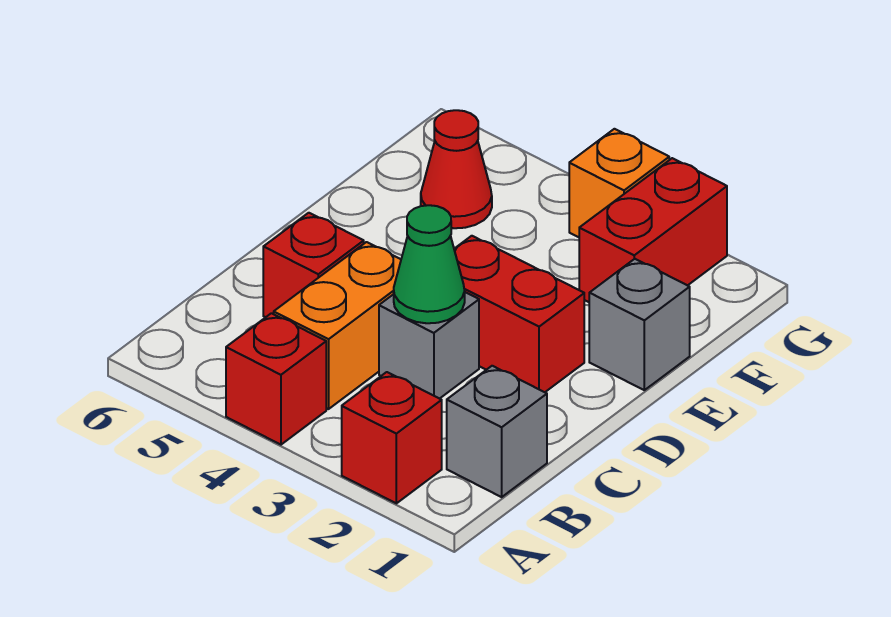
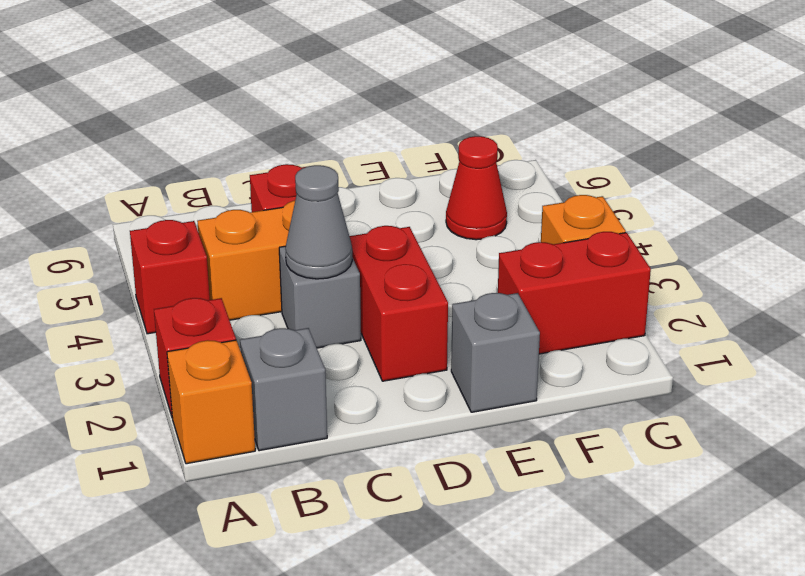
none -> orange brick A1 level 1
green cone C3 level 2 -> grey cone C3 level 2

